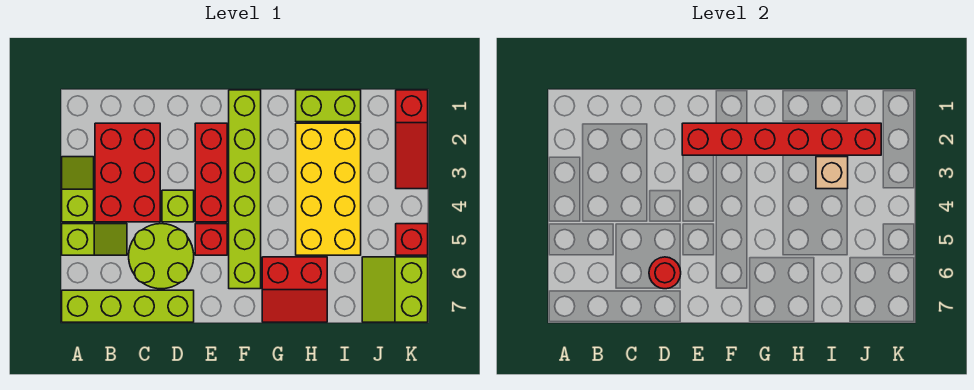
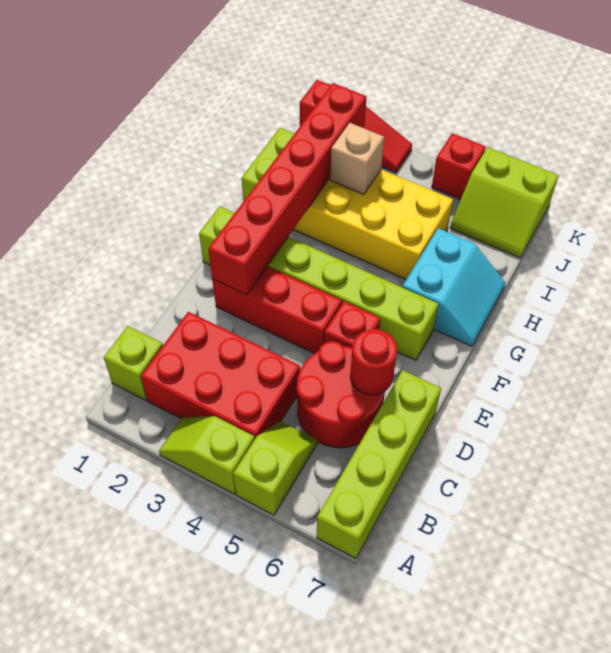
lime round brick C5:D6 level 1 -> red round brick C5:D6 level 1
lime brick D4 level 1 -> lime brick B1 level 1
red slope G6:H7 level 1 top 6 -> cyan slope G6:H7 level 1 top 6

